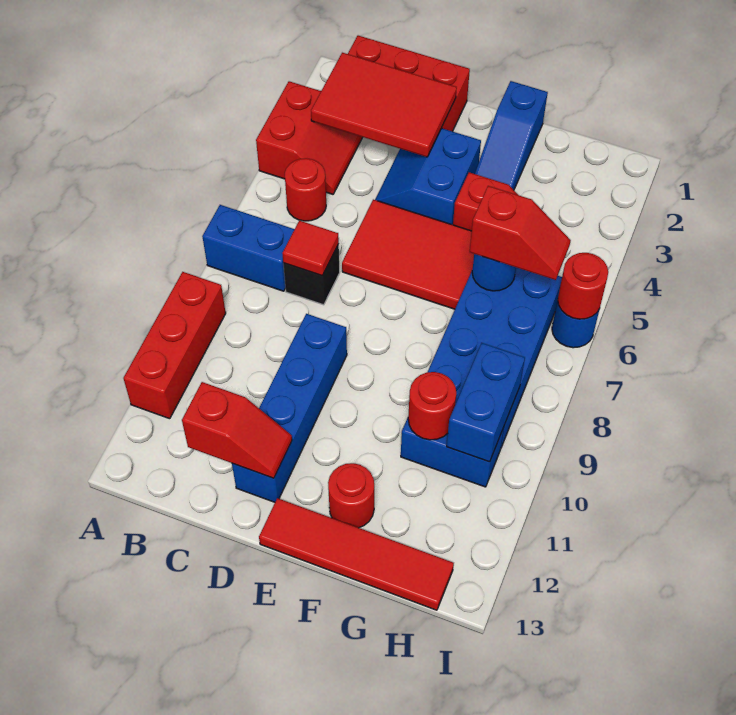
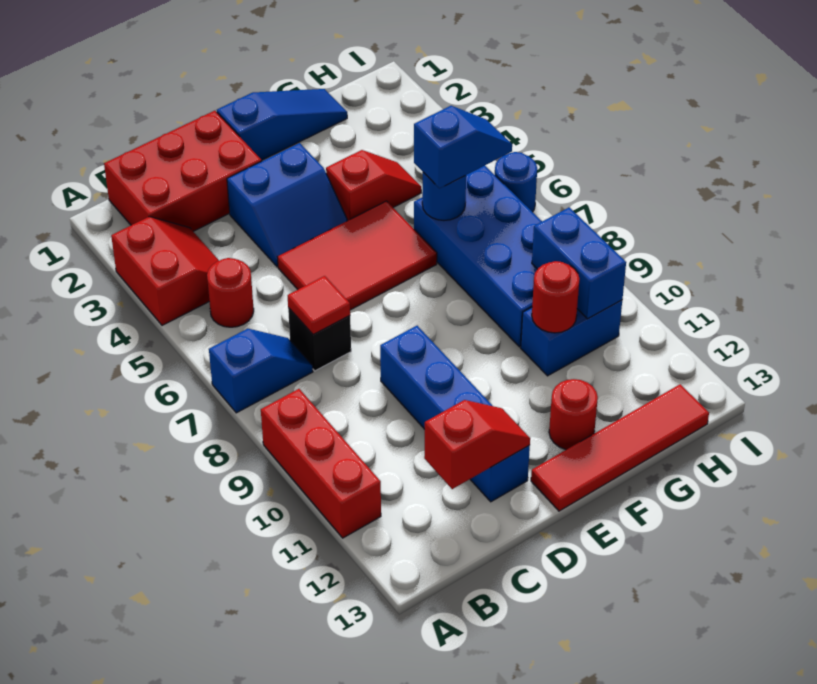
blue brick A7:B7 level 1 -> blue slope A7:B7 level 1 top A
red tile B2:D3 level 2 -> none
blue slope D3:E4 level 1 top E -> blue slope D3:E4 level 1 top 3
blue slope F1:F3 level 1 top 1 -> blue slope E1:G1 level 1 top E
red slope G6:H6 level 3 top G -> blue slope G6:H6 level 3 top G
red round brick I6 level 2 -> none

